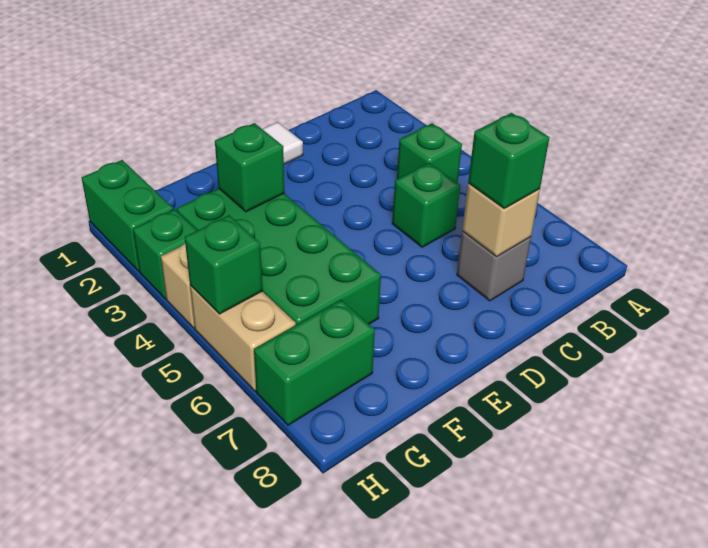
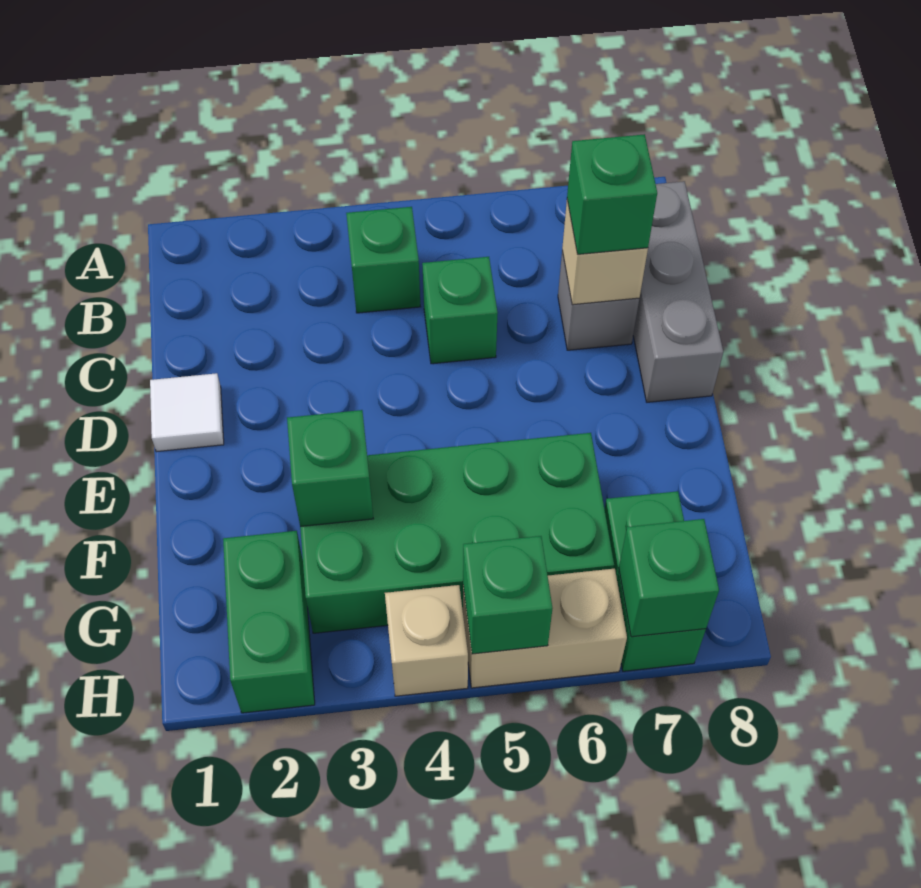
none -> grey brick B8:D8 level 1
green brick H1:H2 level 1 -> green brick G2:H2 level 1
green brick H3 level 1 -> green brick H7 level 2

